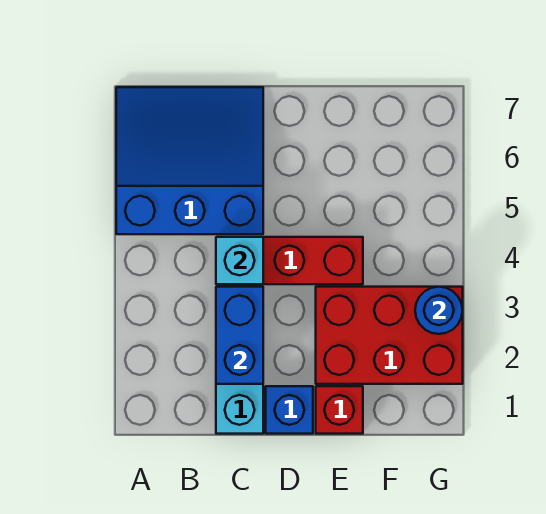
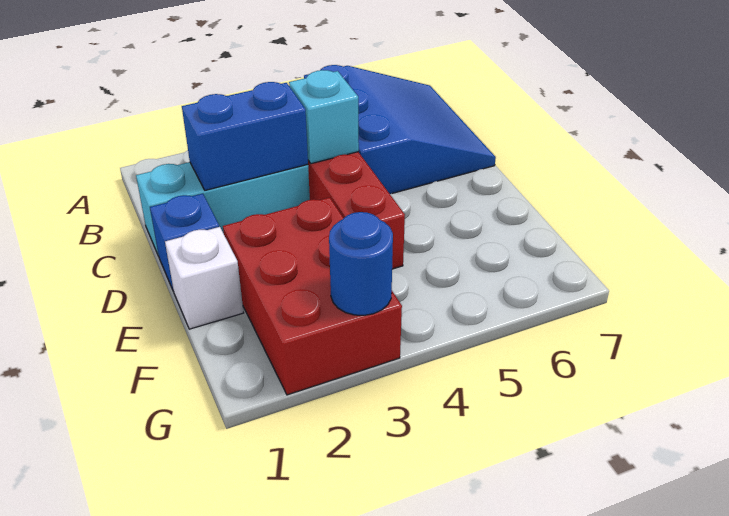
red brick E1 level 1 -> white brick E1 level 1

